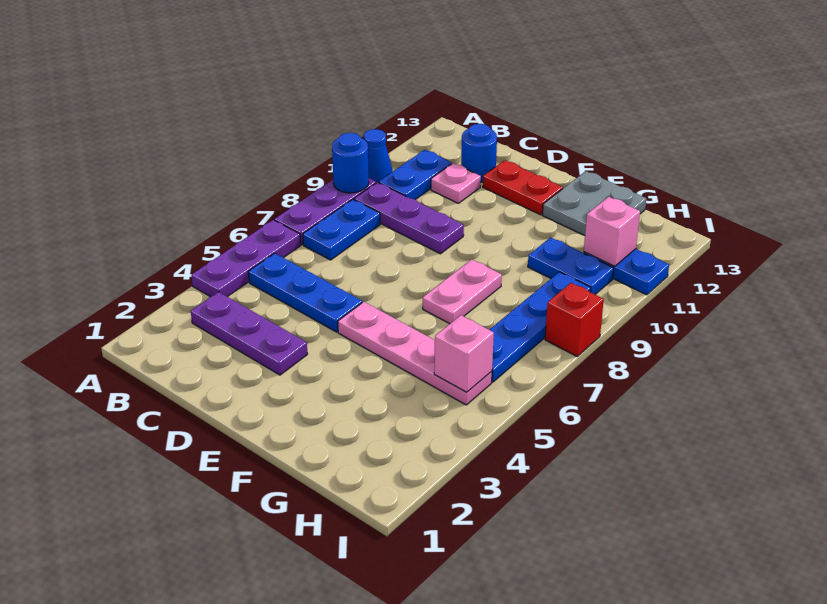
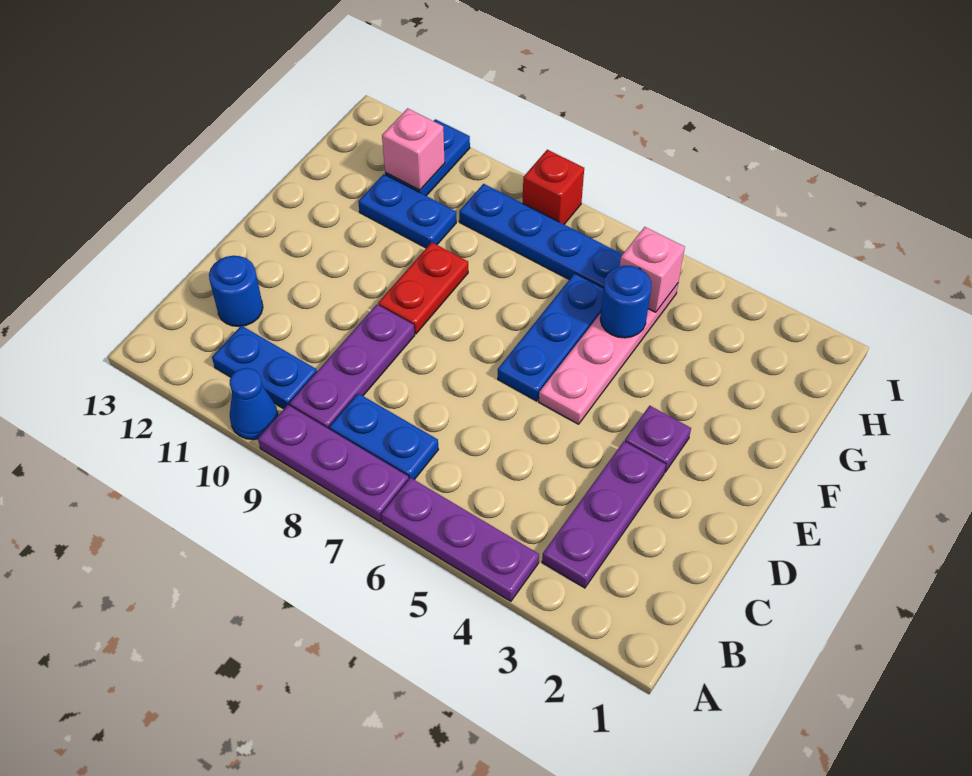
blue round brick A9 level 2 -> blue round brick G5 level 2
blue plate B5:D5 level 1 -> blue plate E6:G6 level 1
pink plate C11 level 1 -> none
red plate D12:E12 level 1 -> red plate E9:F9 level 1
none -> purple plate E3 level 1
pink plate F7:F8 level 1 -> none
grey plate F12:G13 level 1 -> none
blue plate G10:H10 level 1 -> blue plate G10:G11 level 1

